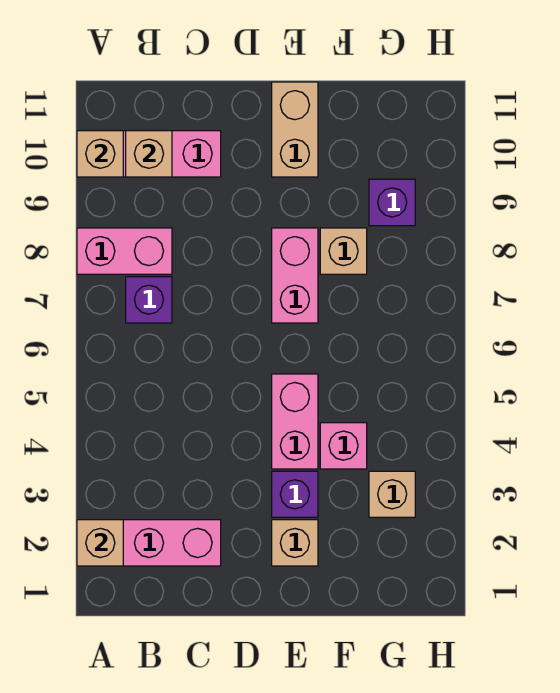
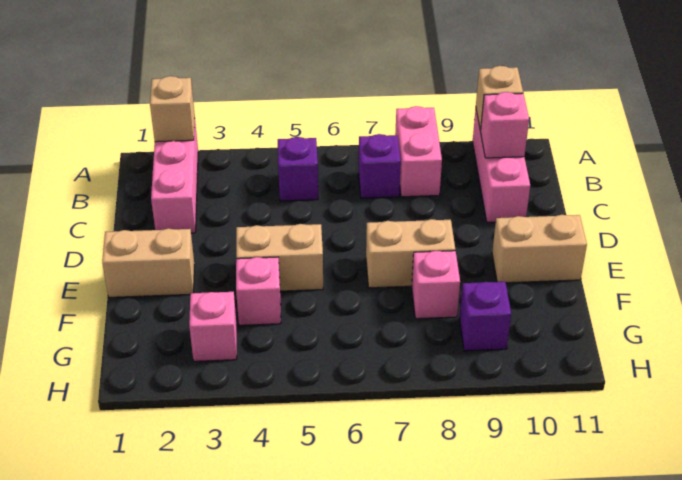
tan brick B10 level 2 -> pink brick B10 level 2
tan brick E2 level 1 -> tan brick E1:E2 level 1
purple brick E3 level 1 -> purple brick B5 level 1
pink brick E4:E5 level 1 -> tan brick E4:E5 level 1
pink brick E7:E8 level 1 -> tan brick E7:E8 level 1
tan brick F8 level 1 -> pink brick F8 level 1
tan brick G3 level 1 -> pink brick G3 level 1

